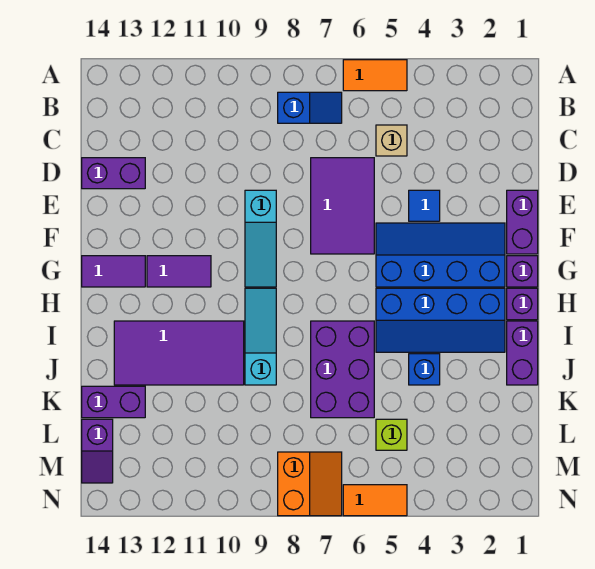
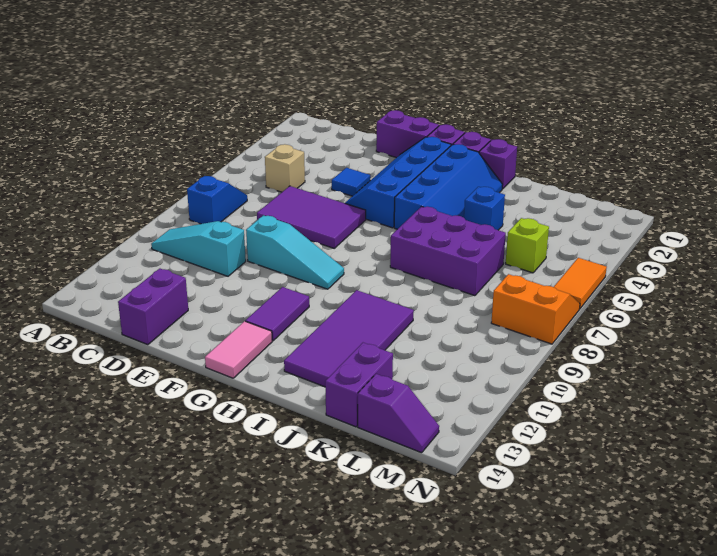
orange tile A5:A6 level 1 -> none
purple tile G13:G14 level 1 -> pink tile G13:G14 level 1
cyan slope H9:J9 level 1 top J -> cyan slope B10:D10 level 1 top D
purple brick I1:J1 level 1 -> purple brick I1 level 1

